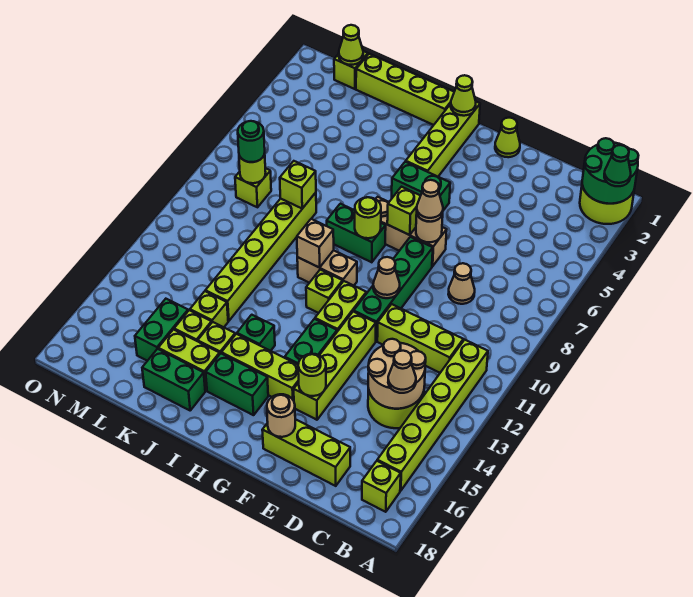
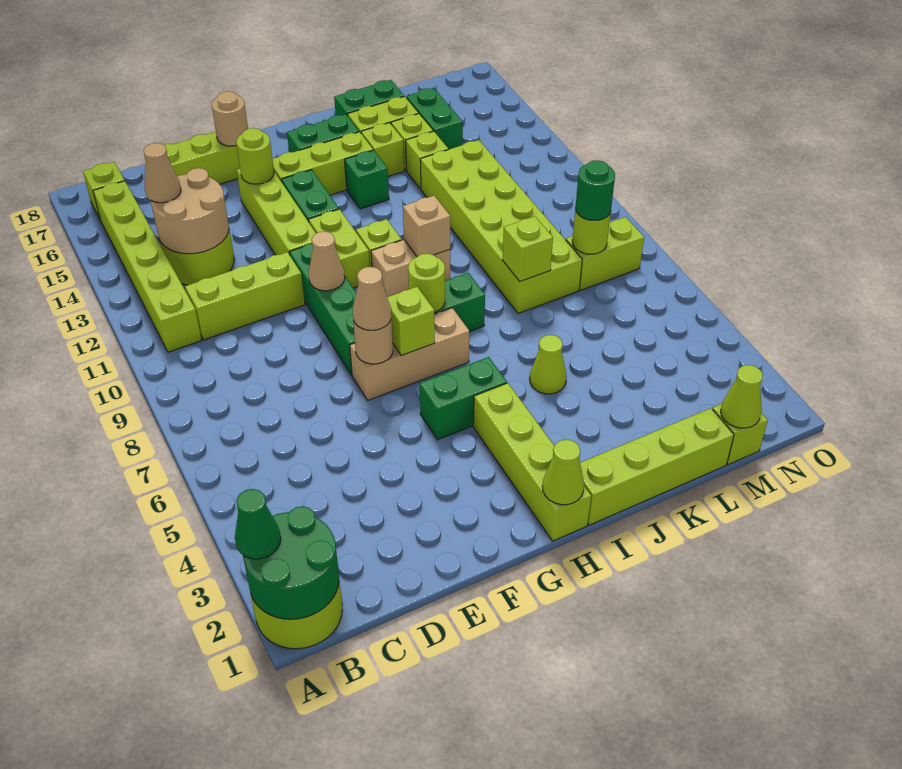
tan cone D8 level 1 -> none
lime cone F1 level 1 -> lime cone J5 level 1
lime brick K8:K13 level 1 -> lime brick K8:L13 level 1
lime brick M8 level 1 -> lime brick M8:N8 level 1

